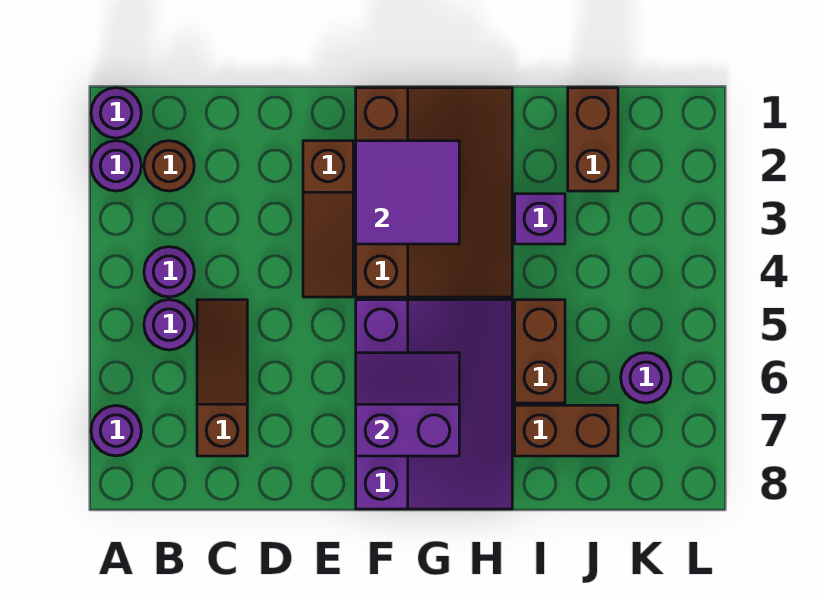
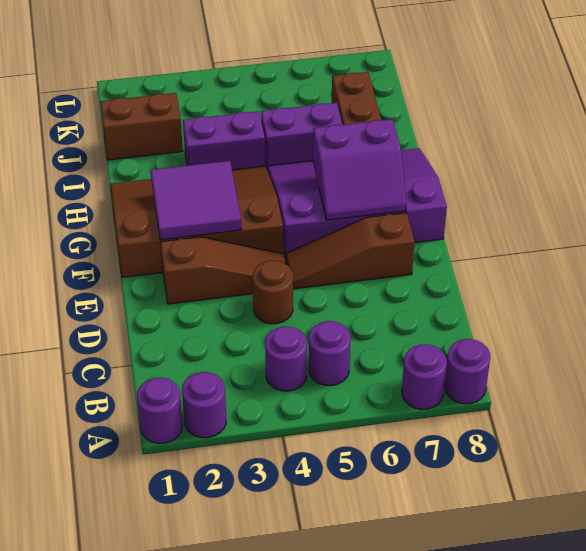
brown round brick B2 level 1 -> brown round brick D4 level 1
brown slope C5:C7 level 1 top 7 -> brown slope E5:E7 level 1 top 7
purple slope F6:G7 level 2 top 7 -> purple slope F6:G7 level 2 top G
purple brick I3 level 1 -> purple brick I3:I4 level 1
brown brick I5:I6 level 1 -> purple brick I5:I6 level 1
purple round brick K6 level 1 -> purple round brick A8 level 1

